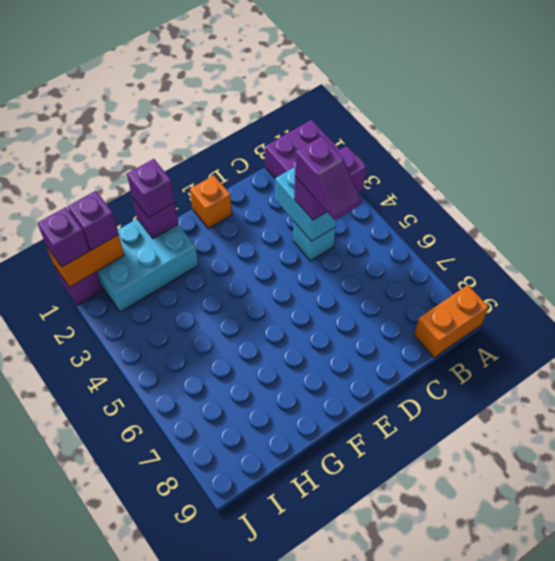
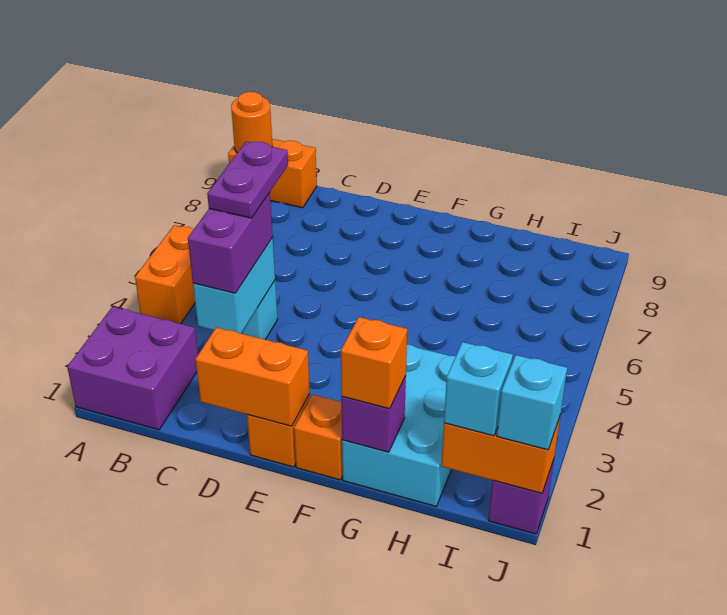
none -> orange brick A4:A5 level 1
none -> orange round brick A9 level 2
purple brick B4:C4 level 3 -> purple brick C3:C4 level 3
purple slope C4:C5 level 4 top 4 -> purple plate C4:C5 level 4
none -> orange brick D1:E1 level 2
none -> orange brick F1 level 1
cyan brick G1:I2 level 1 -> cyan brick G1:H3 level 1
purple brick G1 level 3 -> orange brick G1 level 3
purple brick I1 level 3 -> cyan brick I1 level 3
purple brick J1 level 3 -> cyan brick J1 level 3

